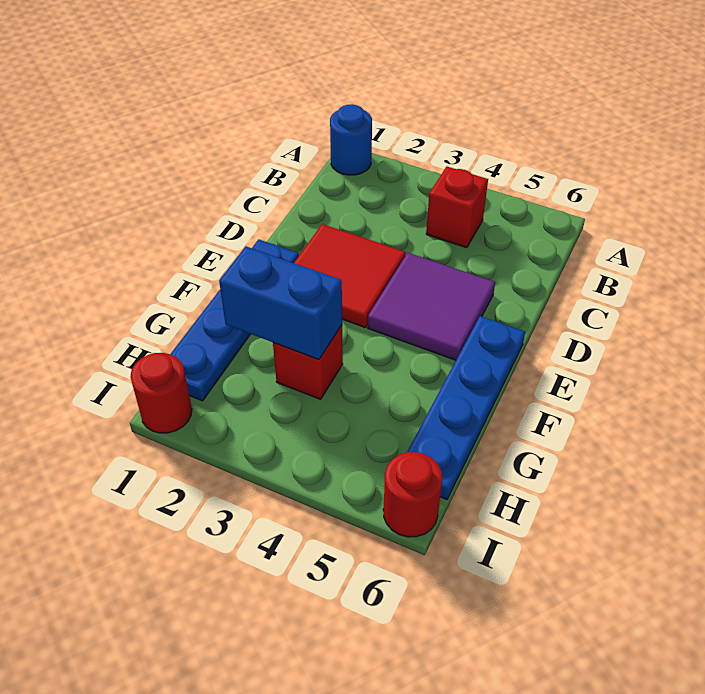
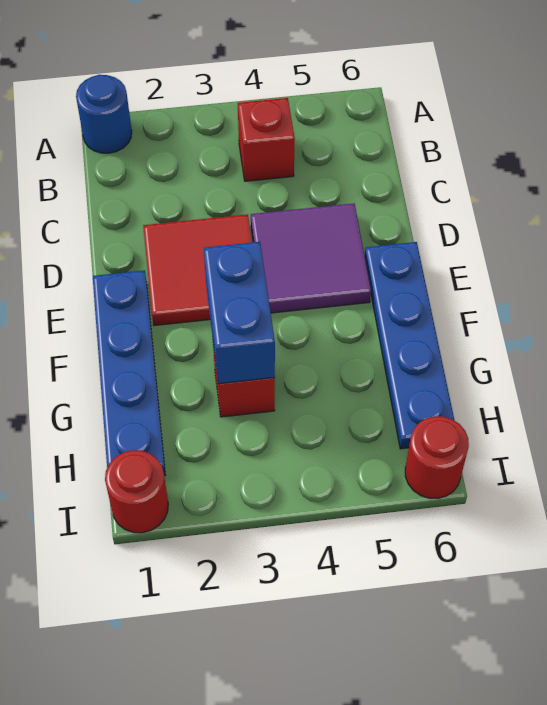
blue brick G2:G3 level 2 -> blue brick F3:G3 level 2

